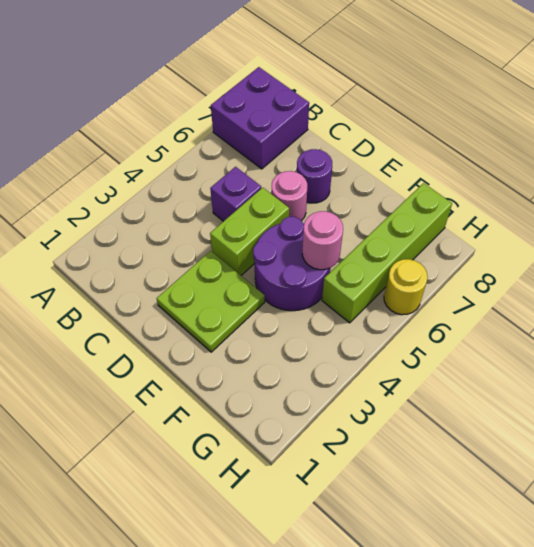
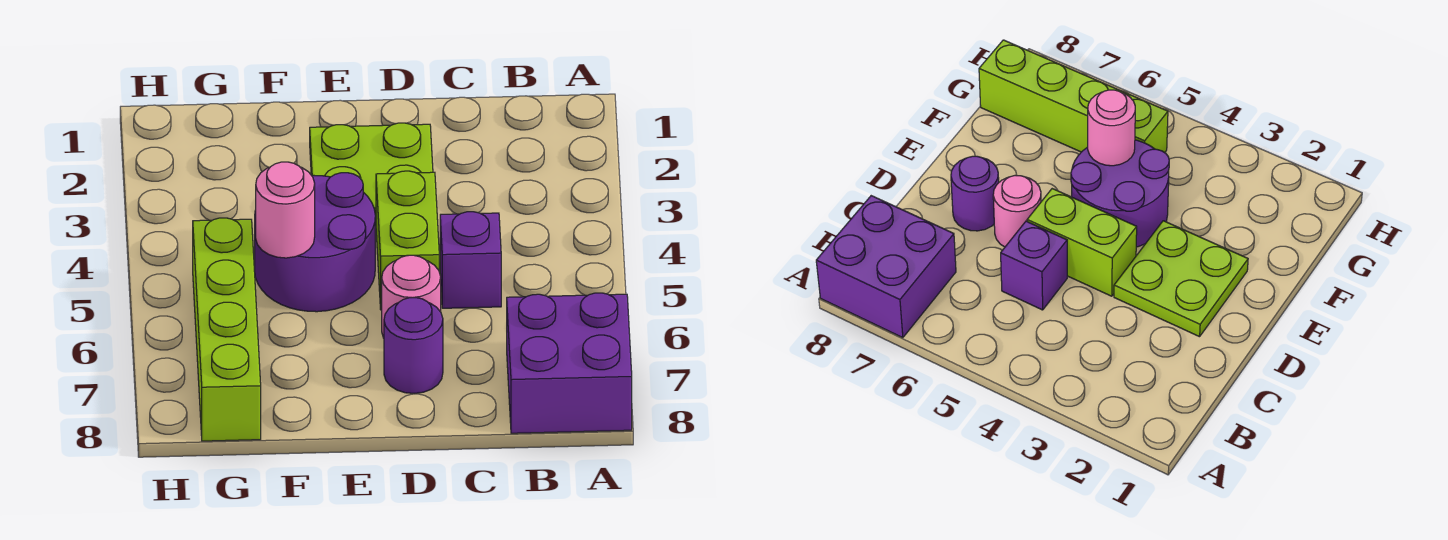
yellow round brick H6 level 1 -> none

